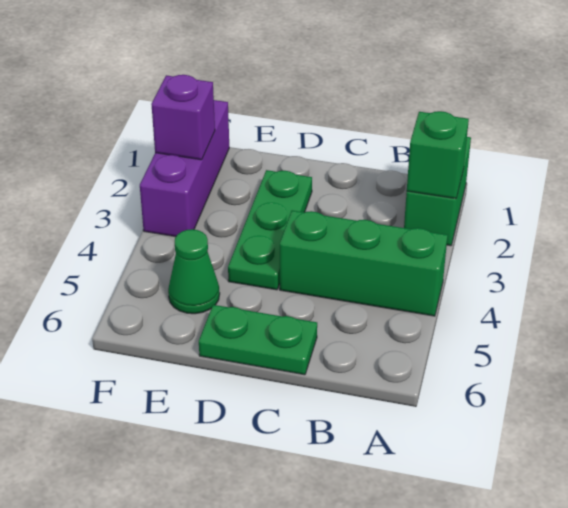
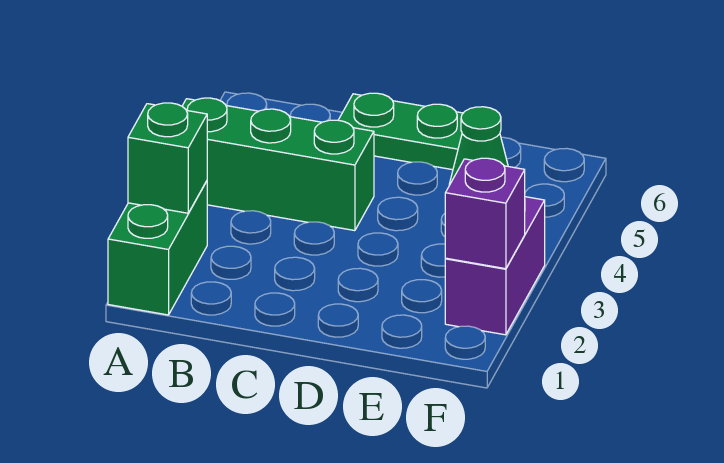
green plate D2:D4 level 1 -> none
purple brick F1:F3 level 1 -> purple brick F2:F3 level 1

